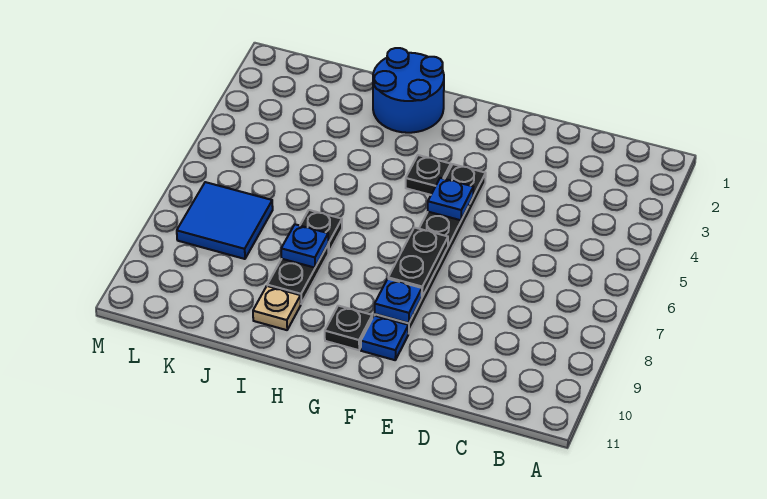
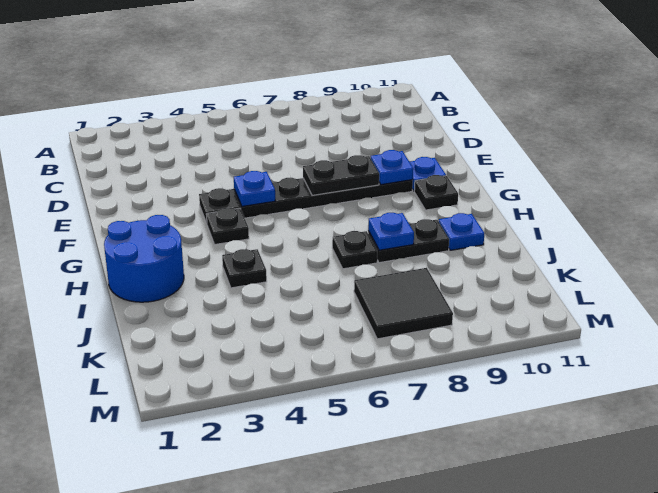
none -> black plate I4 level 1
tan plate I10 level 1 -> blue plate I10 level 1
blue tile K7:L8 level 1 -> black tile K7:L8 level 1

